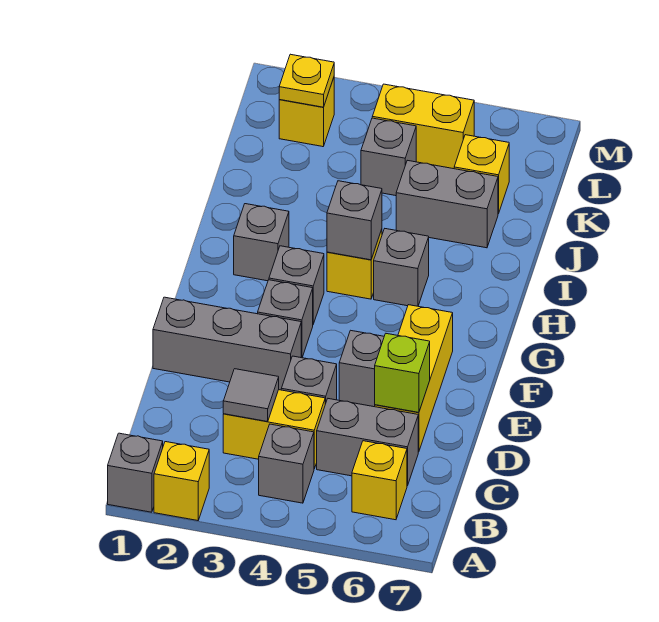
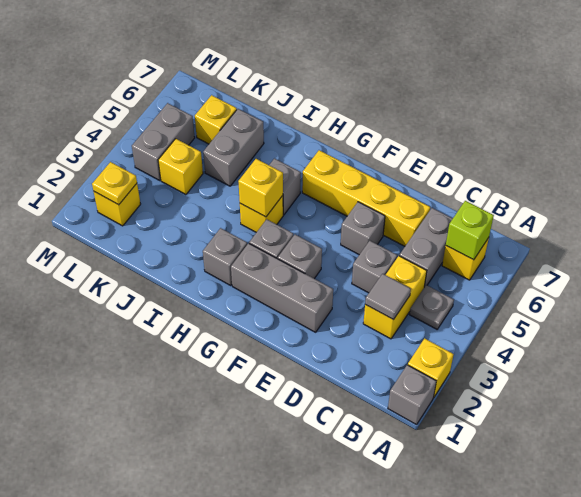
grey brick B4 level 1 -> grey plate B4 level 1
yellow brick D6:F6 level 1 -> yellow brick D6:G6 level 1
lime brick D6 level 2 -> lime brick B6 level 2
grey brick E1:E3 level 1 -> grey brick E2:G2 level 1
grey brick H4 level 2 -> yellow brick H4 level 2
grey brick K4 level 1 -> yellow brick K4 level 1
yellow brick L4:L5 level 1 -> grey brick L4:L5 level 1

